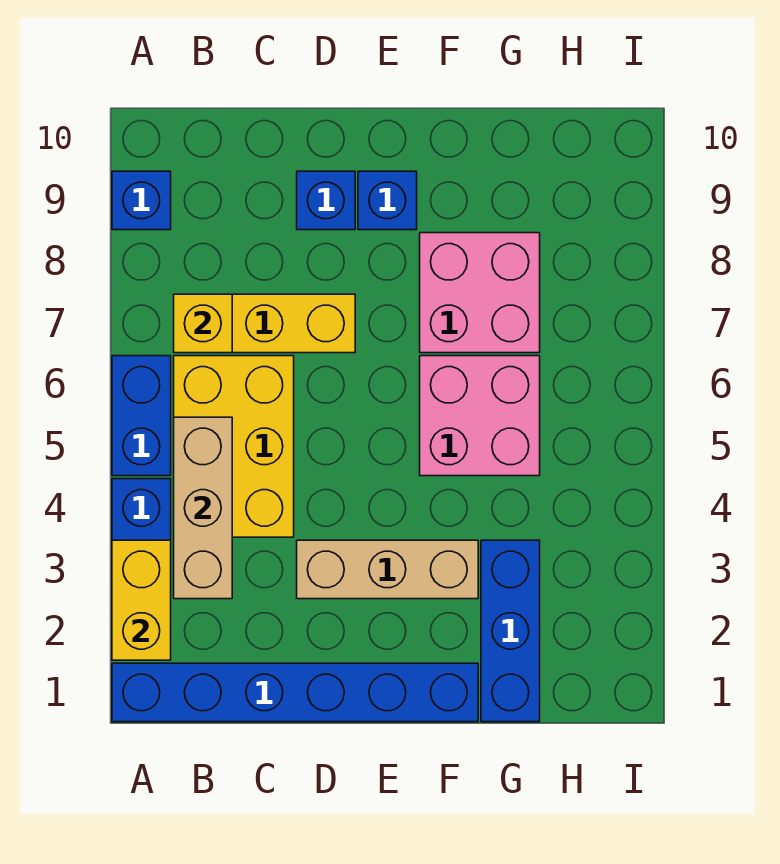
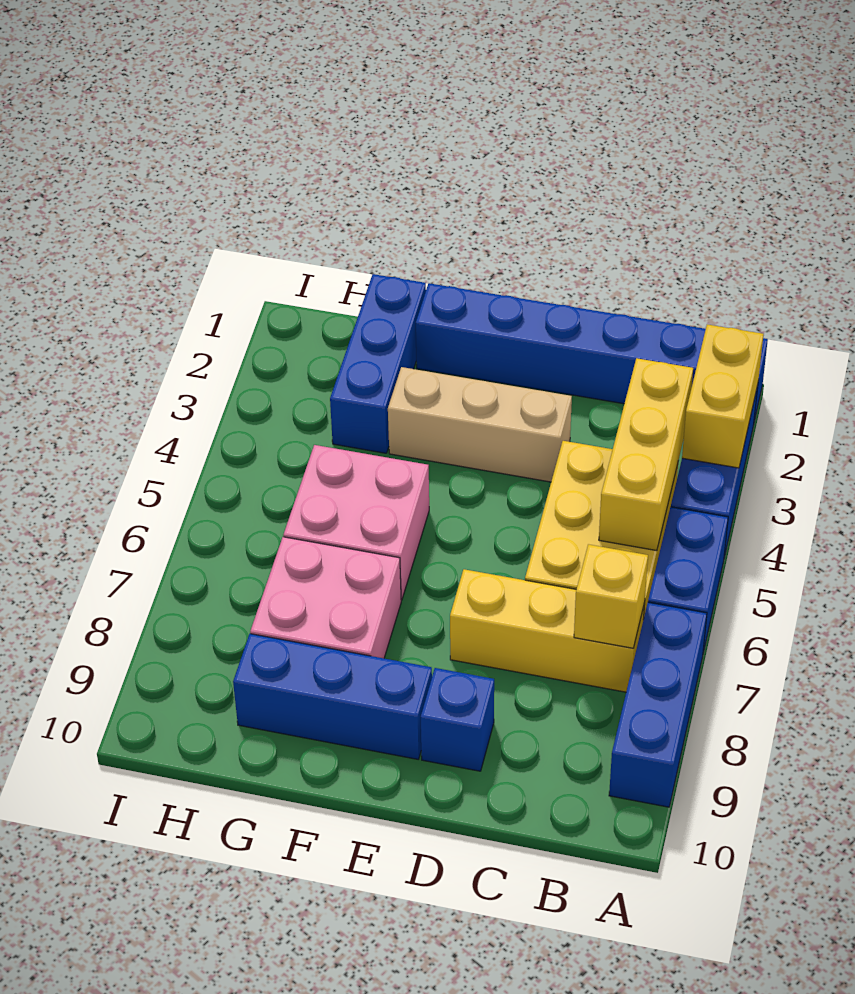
blue brick A9 level 1 -> blue brick A7:A9 level 1
tan brick B3:B5 level 2 -> yellow brick B3:B5 level 2
blue brick E9 level 1 -> blue brick E9:G9 level 1

